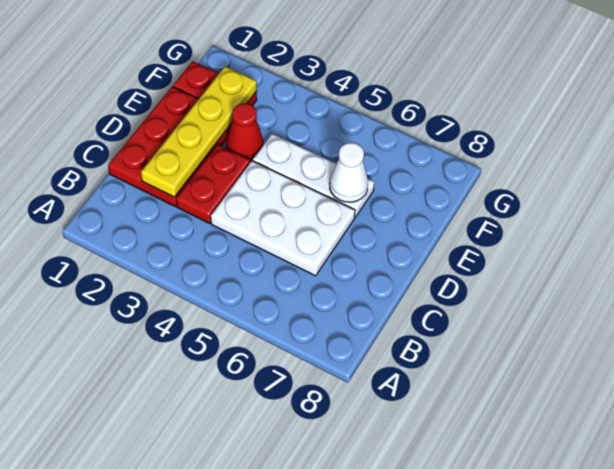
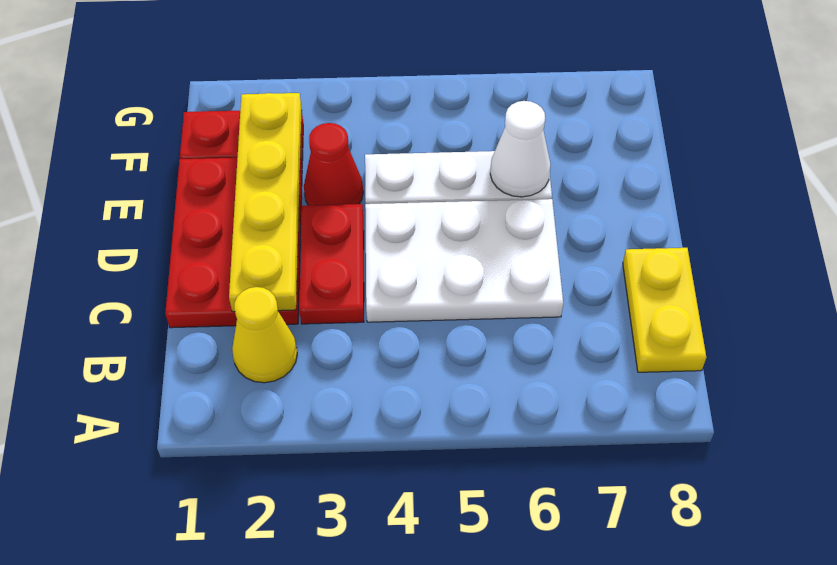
none -> yellow cone B2 level 1
none -> yellow plate B8:C8 level 1

